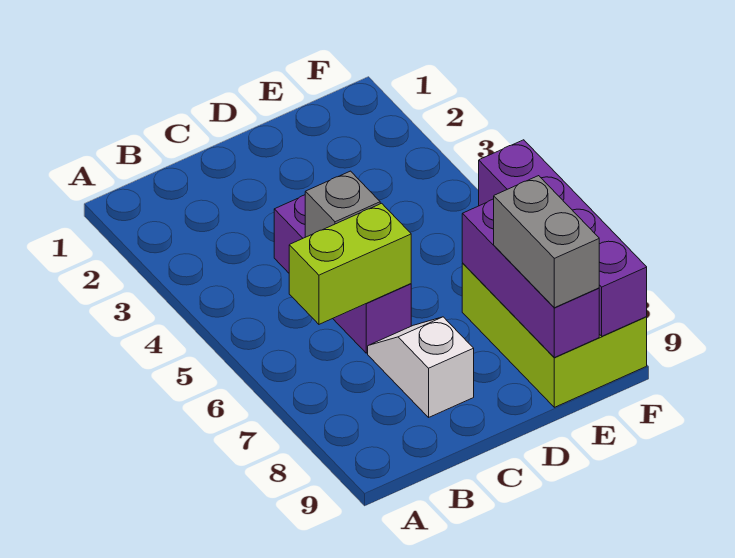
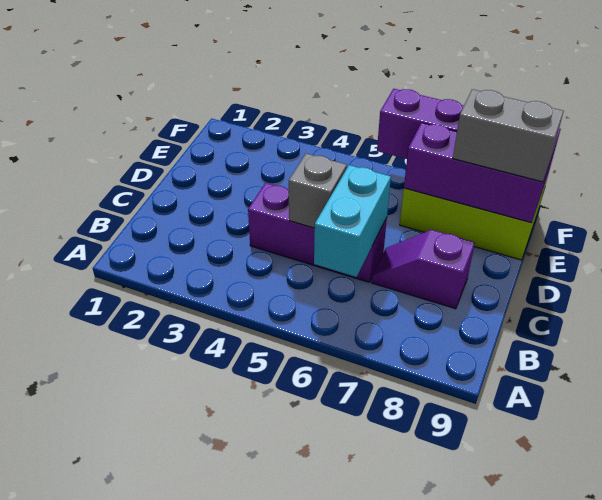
lime brick B6:C6 level 2 -> cyan brick B6:C6 level 2
white slope C7:C8 level 1 top 8 -> purple slope C7:C8 level 1 top 8

